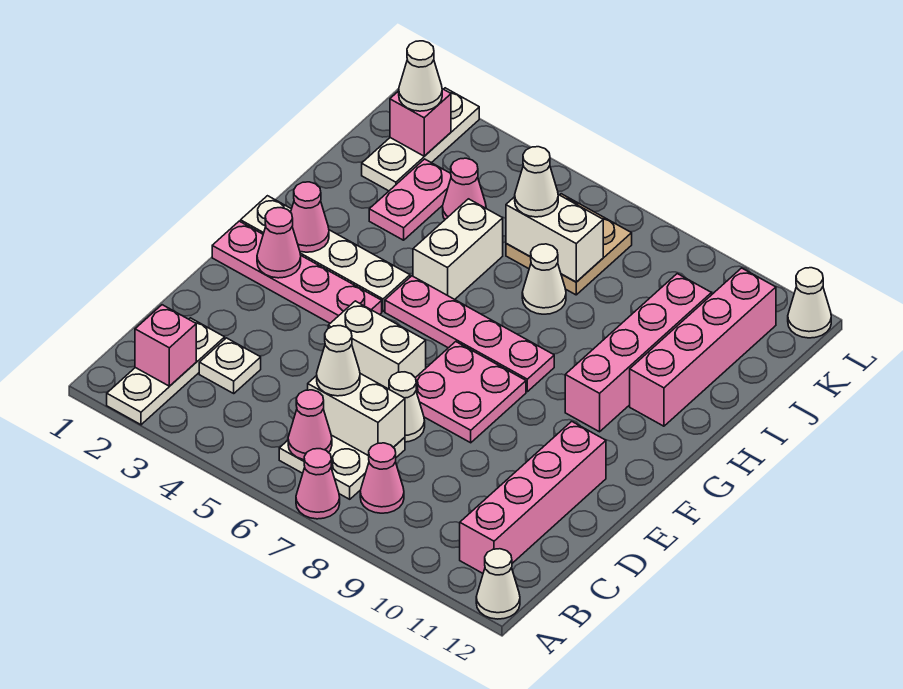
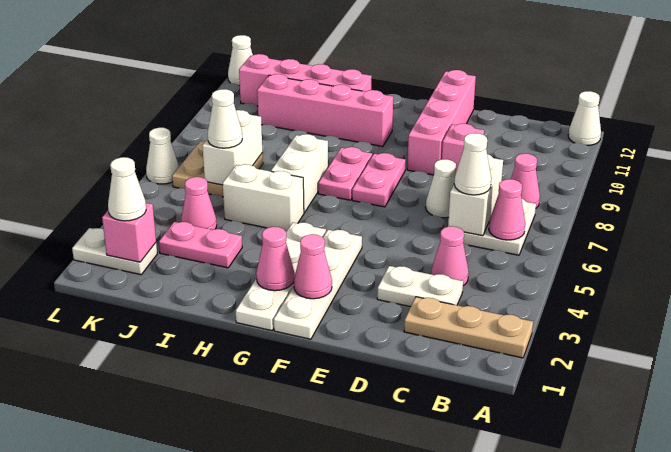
white plate A2:C2 level 1 -> tan plate A2:C2 level 1
pink cone A7 level 1 -> pink cone C4 level 1
pink brick B2 level 2 -> pink brick D9 level 1
pink brick B11:E11 level 1 -> pink brick E9:E12 level 1
white plate C3 level 1 -> white plate C3:D3 level 1
white brick E5:E6 level 1 -> white brick H6:H7 level 1
pink plate E7:F8 level 1 -> pink plate F7:F8 level 1
pink plate F1:F4 level 1 -> white plate F1:F4 level 1
pink plate G5:G8 level 1 -> pink plate G7:G8 level 1
white cone I7 level 1 -> white cone L6 level 1
white plate J2:L2 level 1 -> white plate K2:L2 level 1

